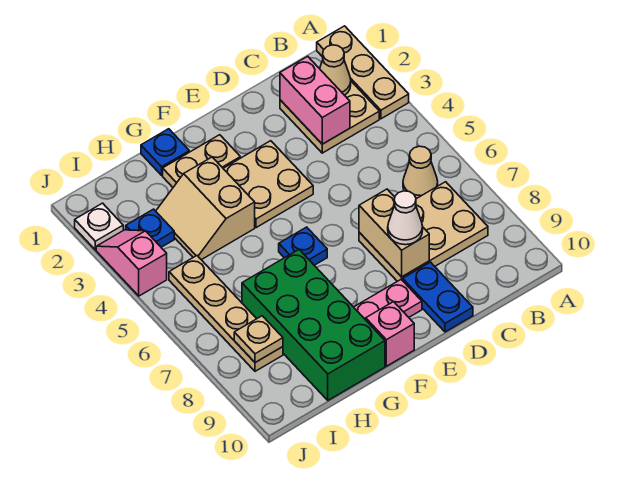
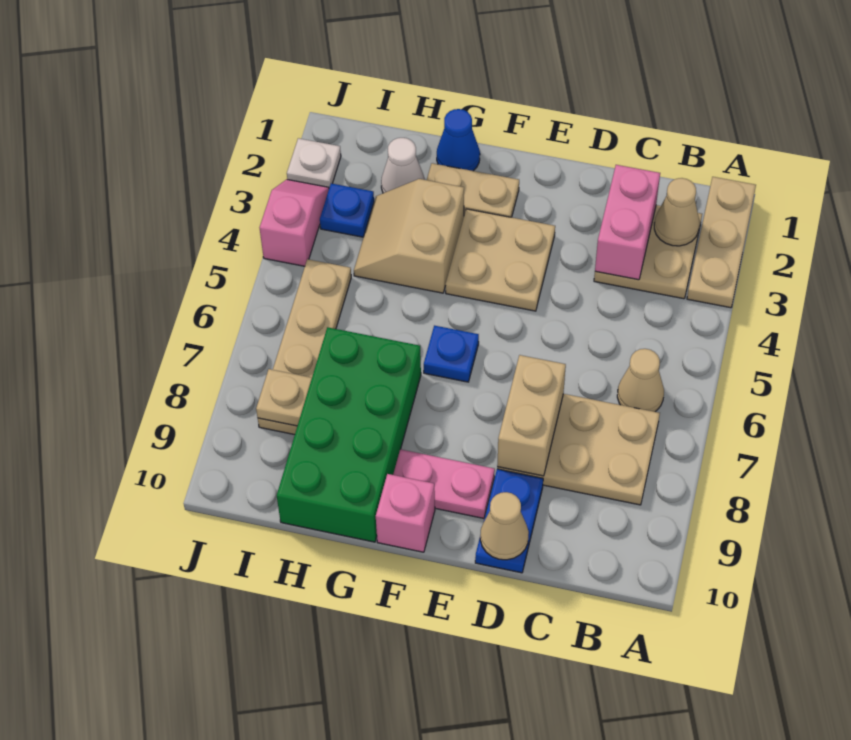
white cone D8 level 3 -> white cone H2 level 1
none -> tan cone D10 level 2
blue plate G1 level 1 -> blue cone G1 level 1

